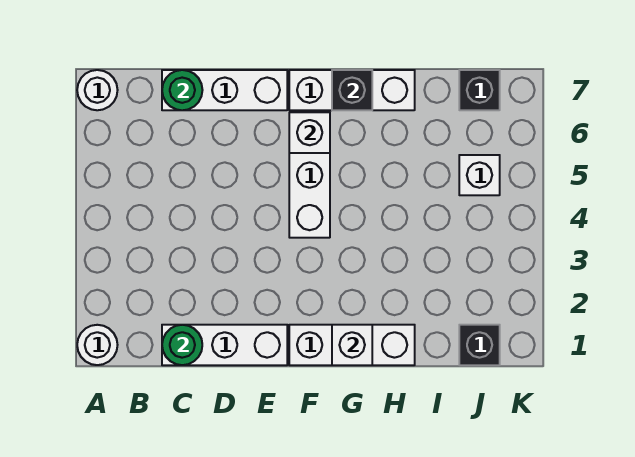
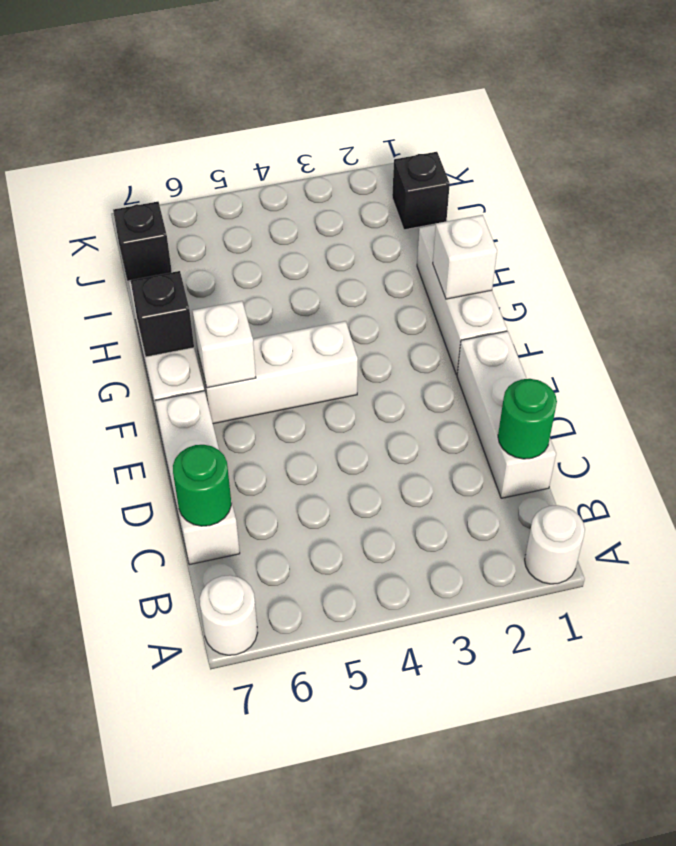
white brick J5 level 1 -> none

